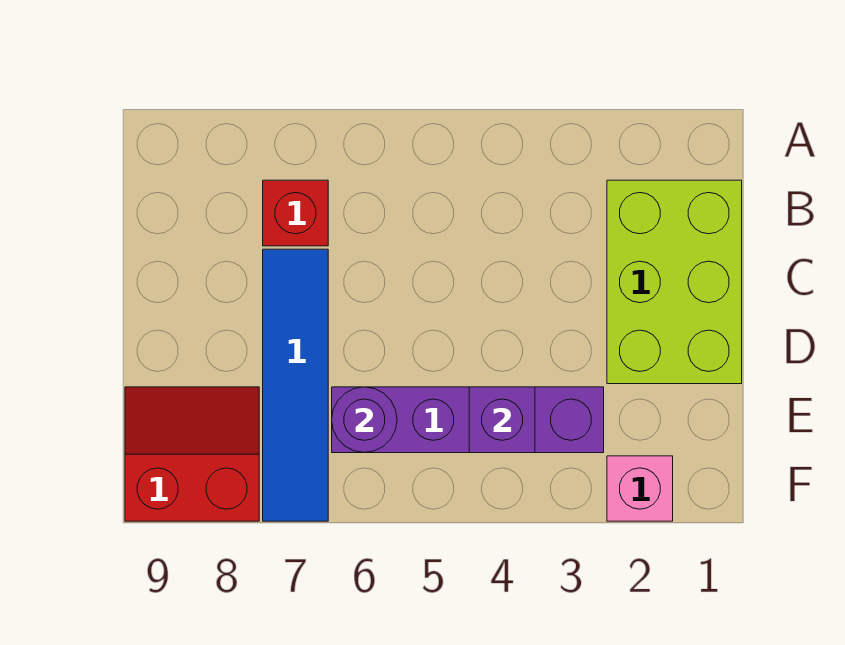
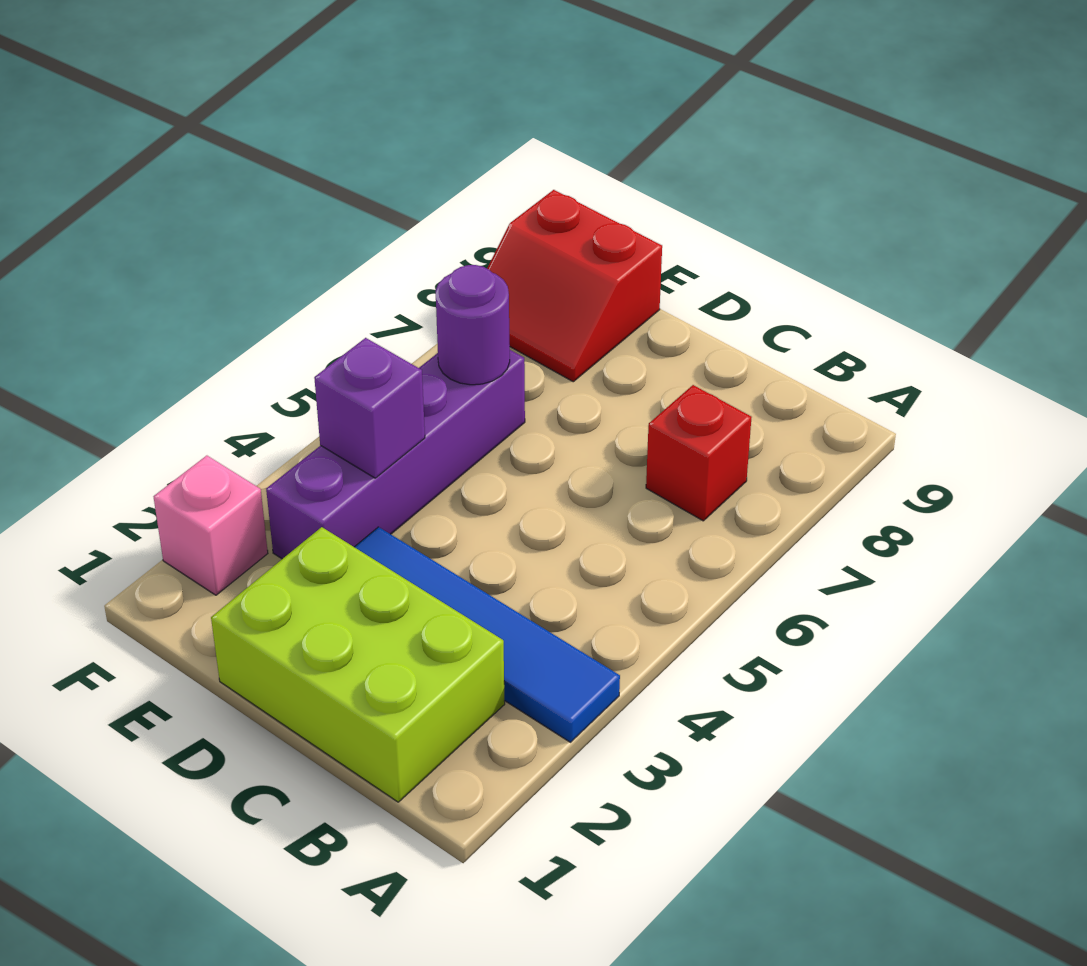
blue tile C7:F7 level 1 -> blue tile A3:D3 level 1
red slope E8:F9 level 1 top F -> red slope E8:F9 level 1 top 9

